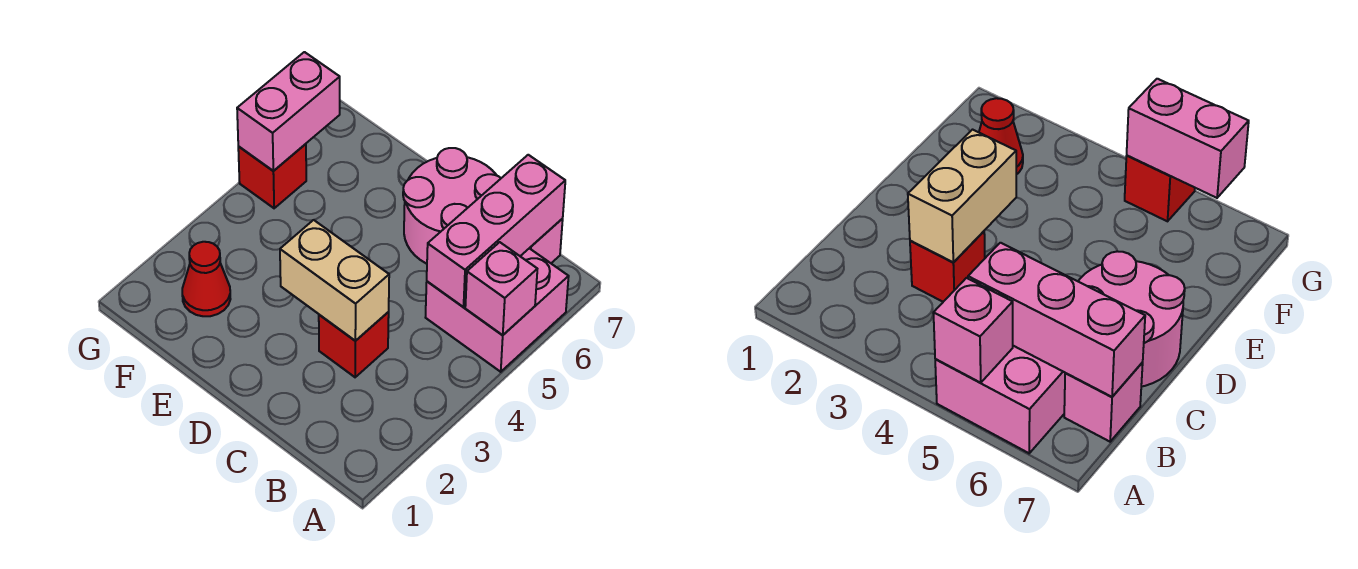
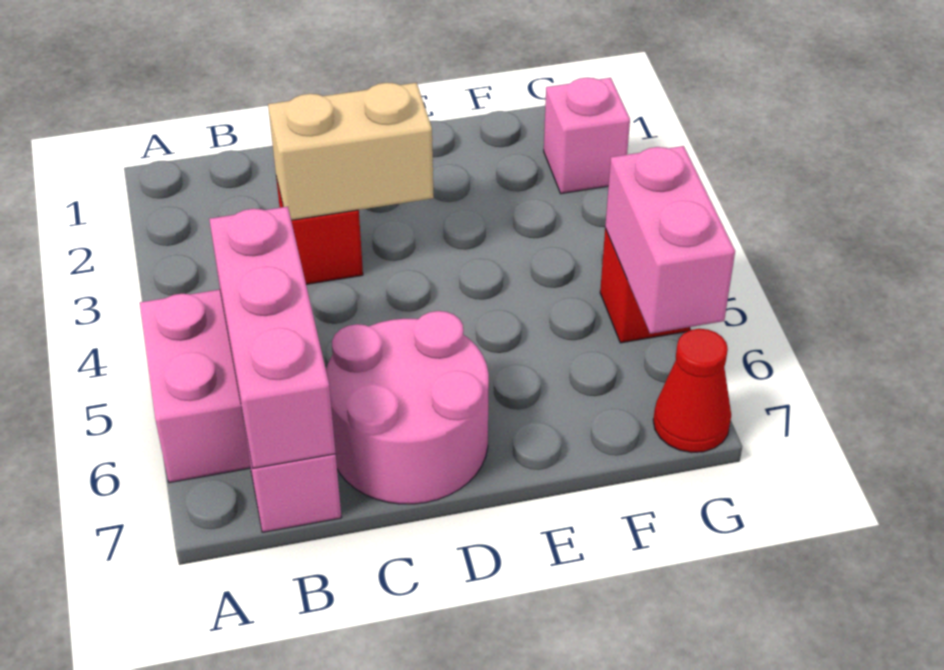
pink brick A5 level 2 -> pink brick G2 level 1
red cone F2 level 1 -> red cone G7 level 1

